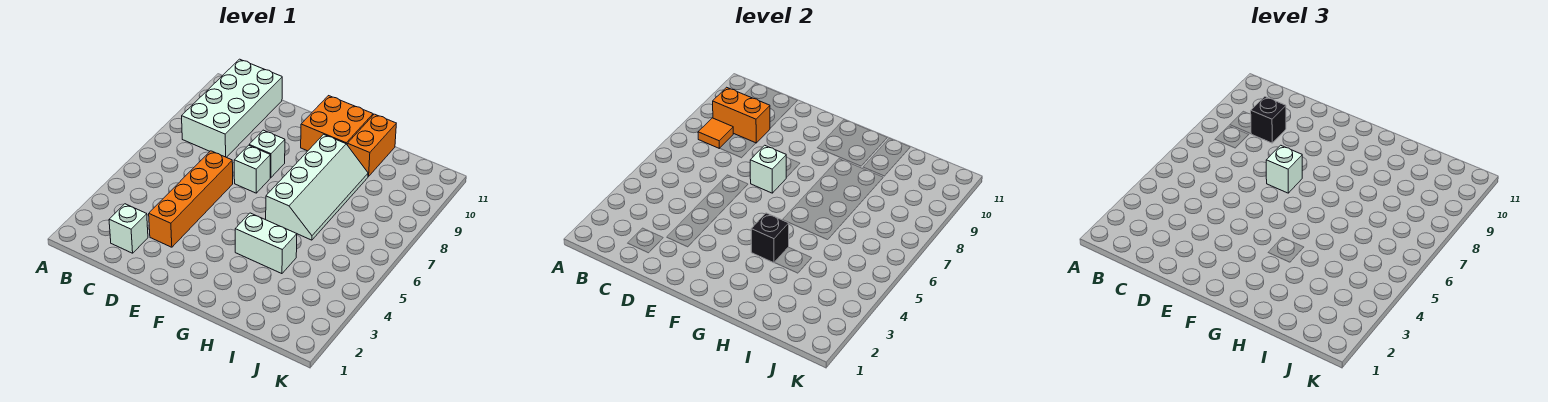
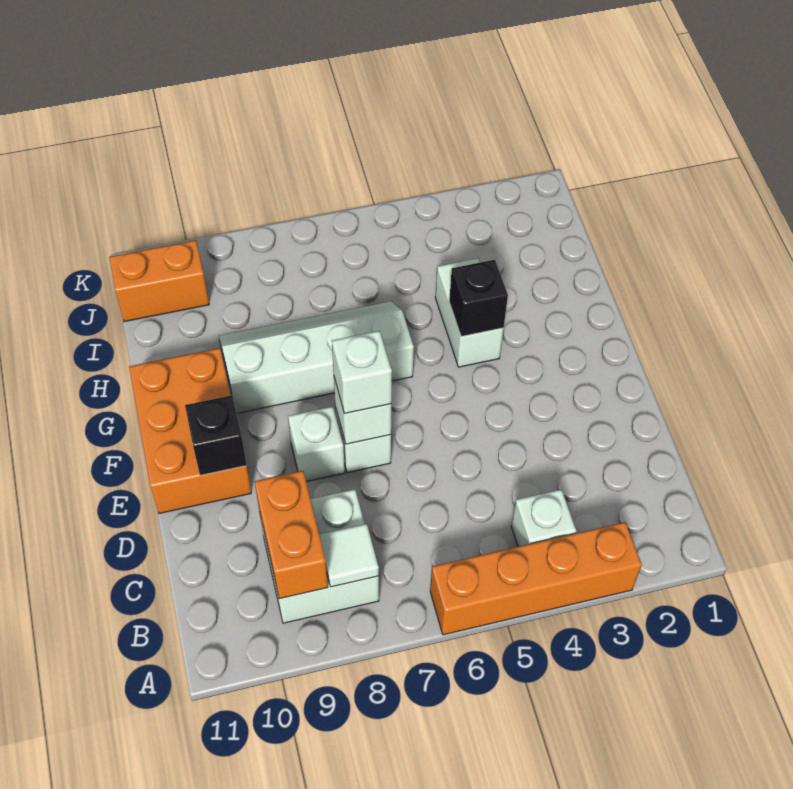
white brick B8:C11 level 1 -> white brick B8:C9 level 1
orange tile B8 level 2 -> white tile B8 level 2
white brick C2 level 1 -> white brick B4 level 1
black brick C9 level 3 -> black brick E10 level 2
orange brick D3:D6 level 1 -> orange brick A3:A6 level 1
orange brick F10:G11 level 1 -> orange brick E10:G11 level 1
orange brick H10:H11 level 1 -> orange brick J10:J11 level 1

